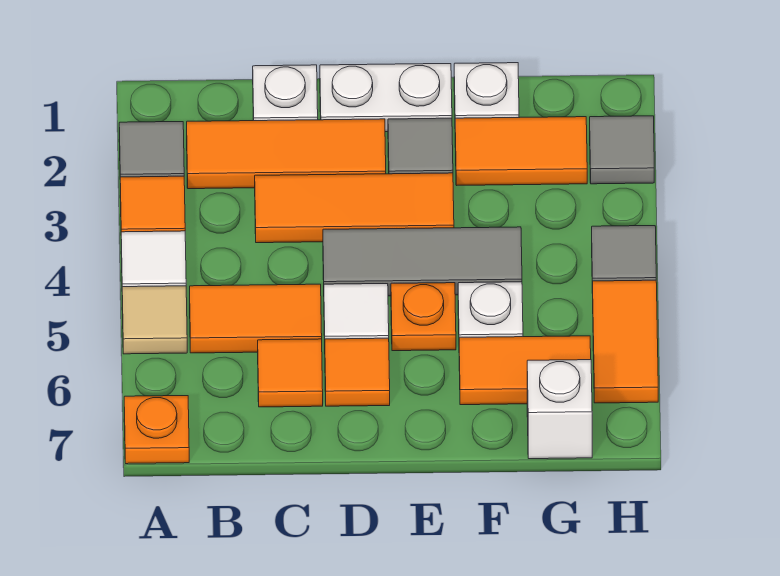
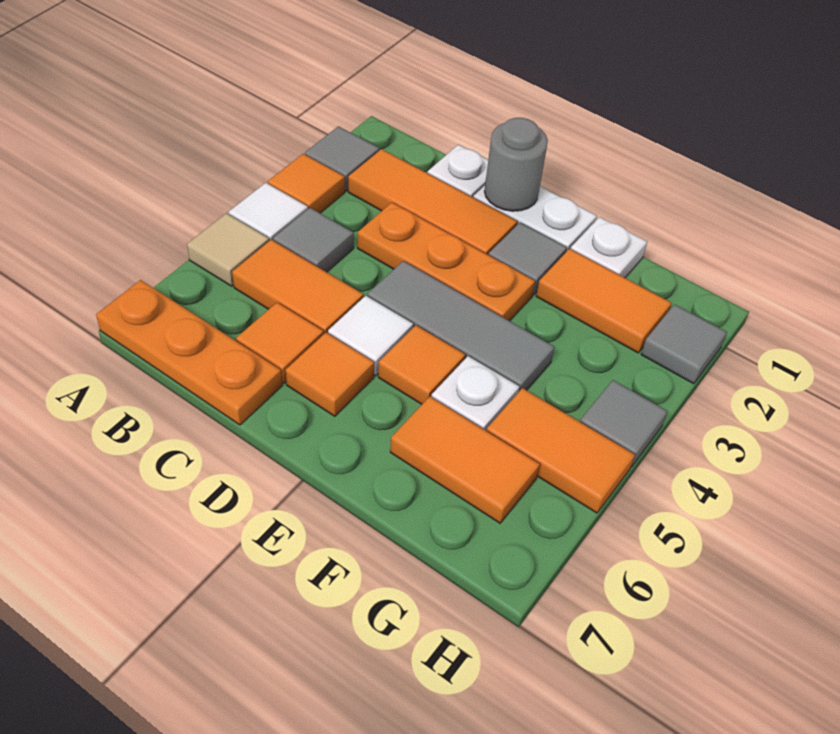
orange plate A7 level 1 -> orange plate A7:C7 level 1
none -> grey tile B4 level 1
orange tile C3:E3 level 1 -> orange plate C3:E3 level 1
none -> grey round brick D1 level 2
orange plate E5 level 1 -> orange tile E5 level 1
white brick G7 level 1 -> none
orange tile H5:H6 level 1 -> orange tile G5:H5 level 1

